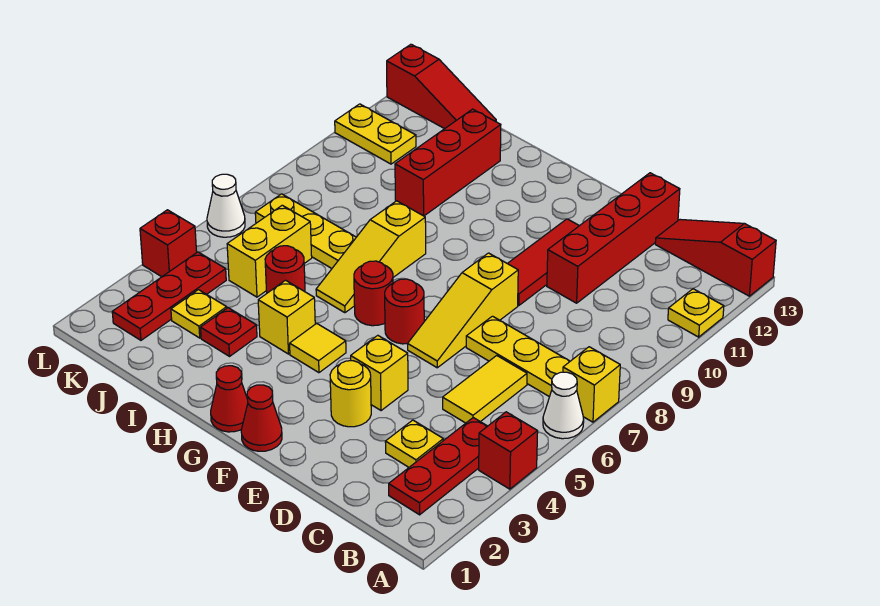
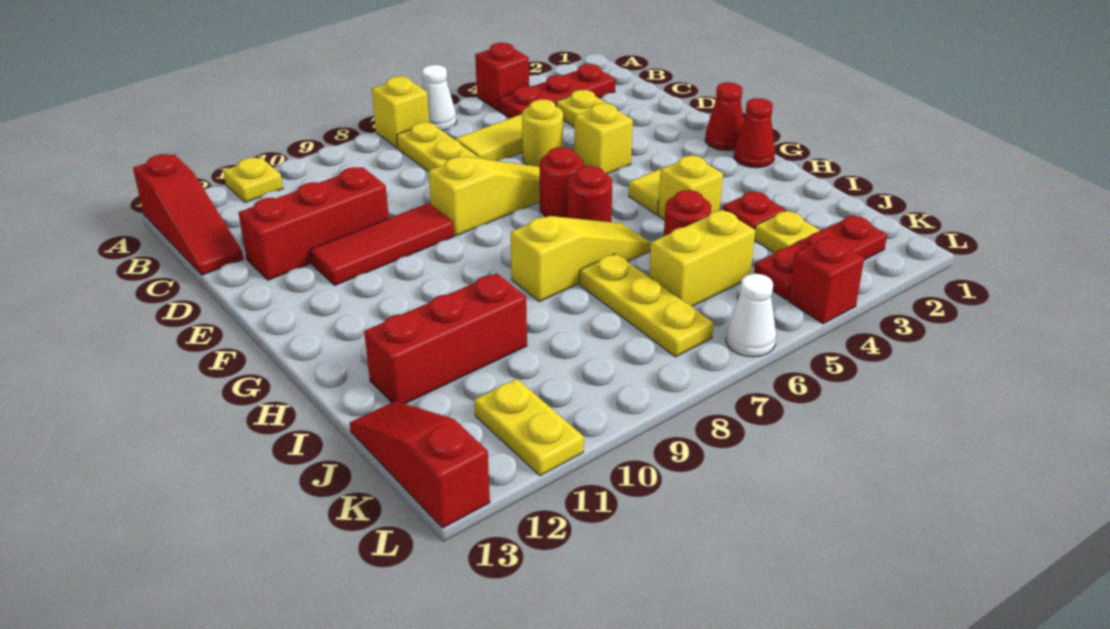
red brick D10:D13 level 1 -> red brick D10:D12 level 1
yellow round brick E3 level 1 -> yellow round brick D5 level 1

